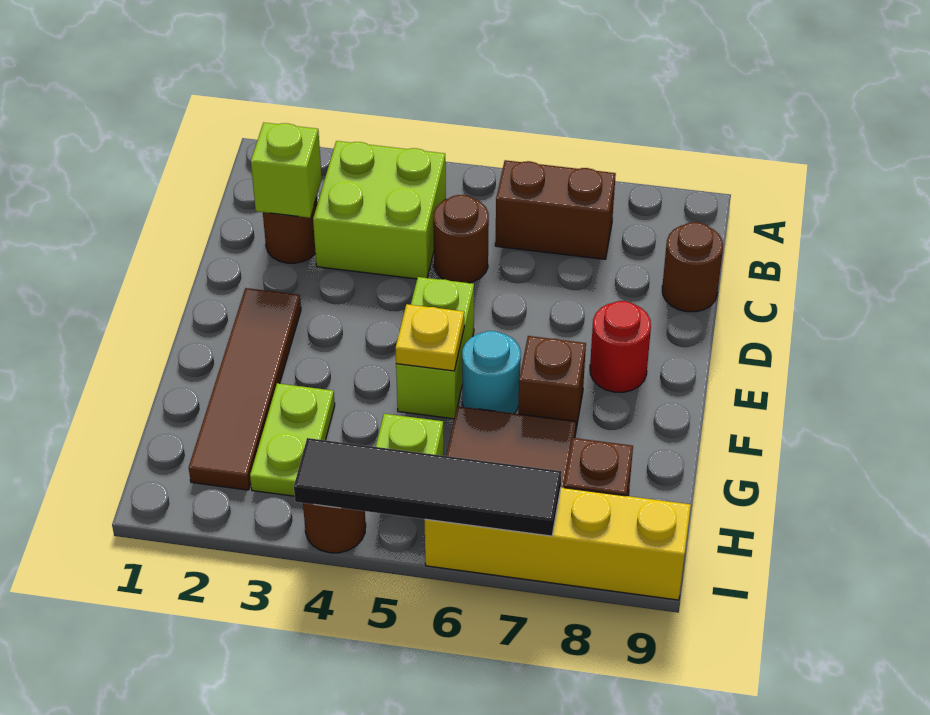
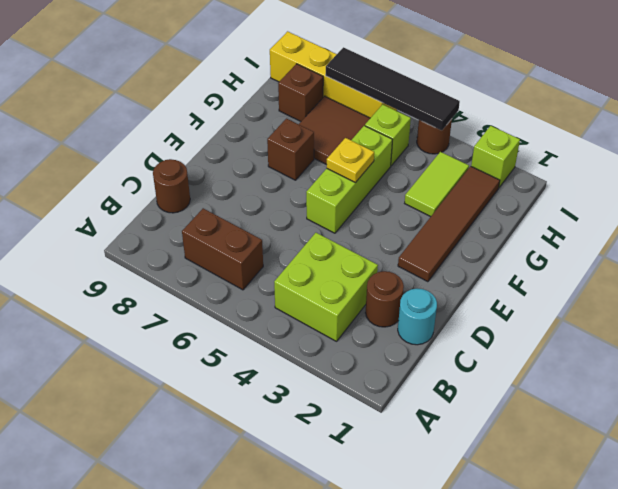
lime brick C2 level 2 -> lime brick I2 level 1
brown round brick C5 level 1 -> none
lime brick E5:F5 level 1 -> lime brick E5:G5 level 1
red round brick E8 level 1 -> none
cyan round brick F6 level 1 -> cyan round brick C1 level 1
lime plate G3:H3 level 1 -> lime tile G3:H3 level 1

